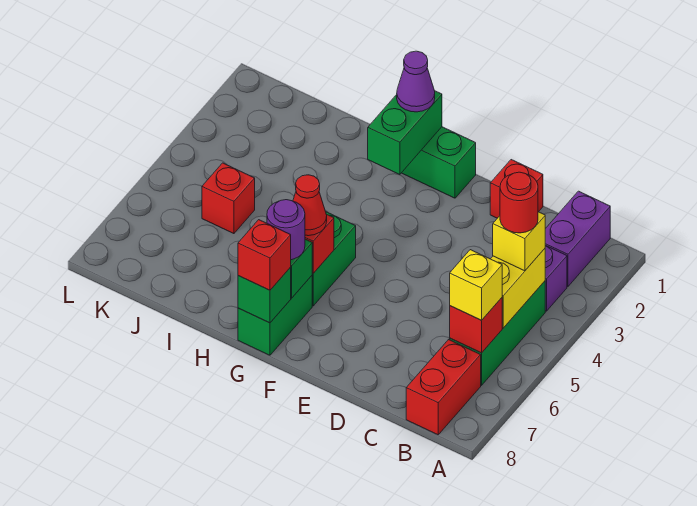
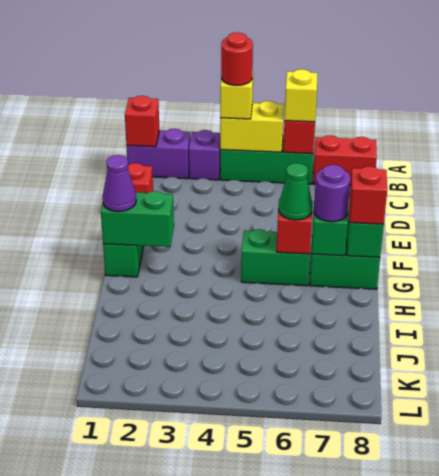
red cone G6 level 3 -> green cone G6 level 3
red brick J5 level 1 -> red brick B1 level 2

